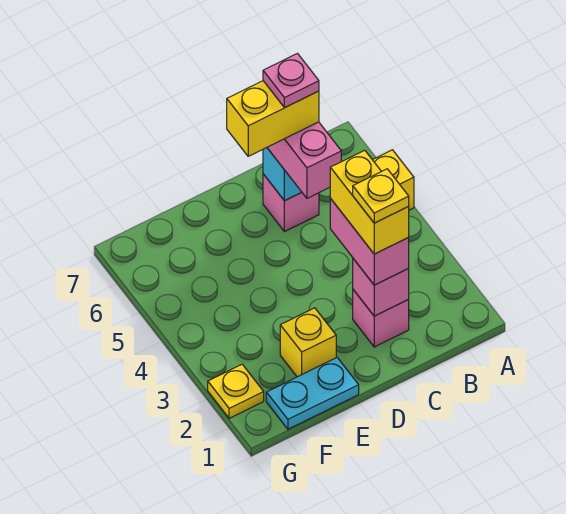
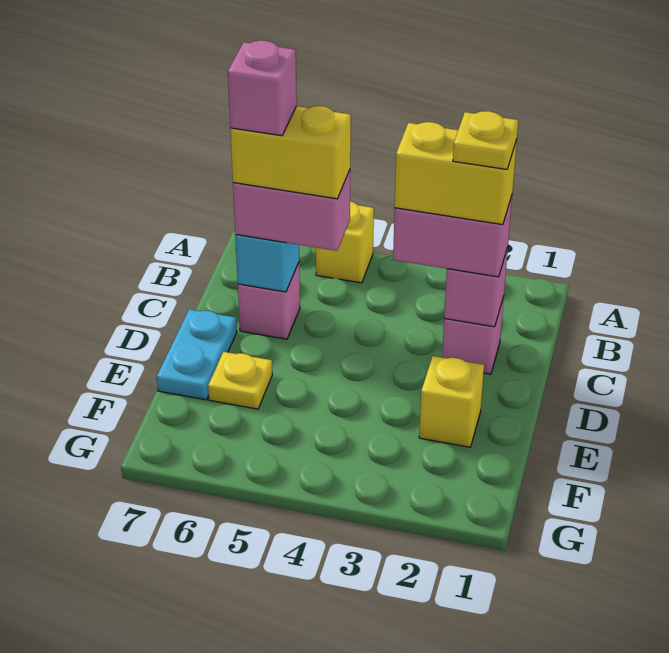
yellow brick C6:D6 level 4 -> yellow brick C5:C6 level 4
pink plate C6 level 5 -> pink brick C6 level 5
cyan plate E1:F1 level 1 -> cyan plate D7:E7 level 1
yellow plate G2 level 1 -> yellow plate E6 level 1

